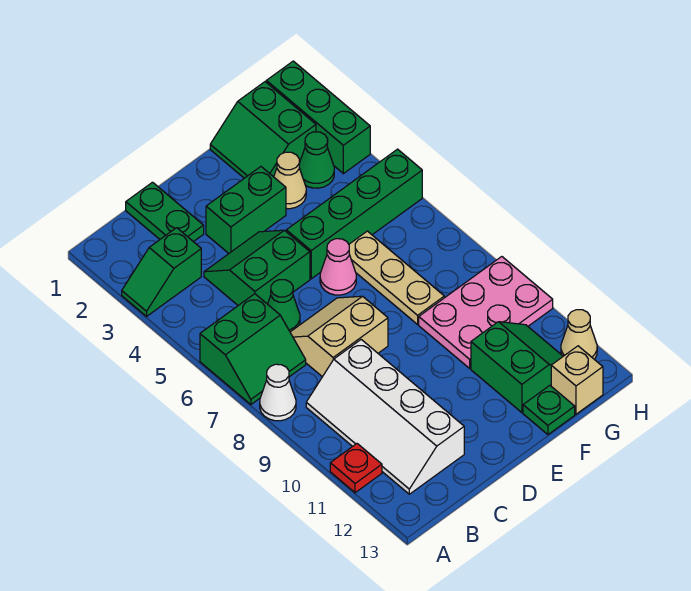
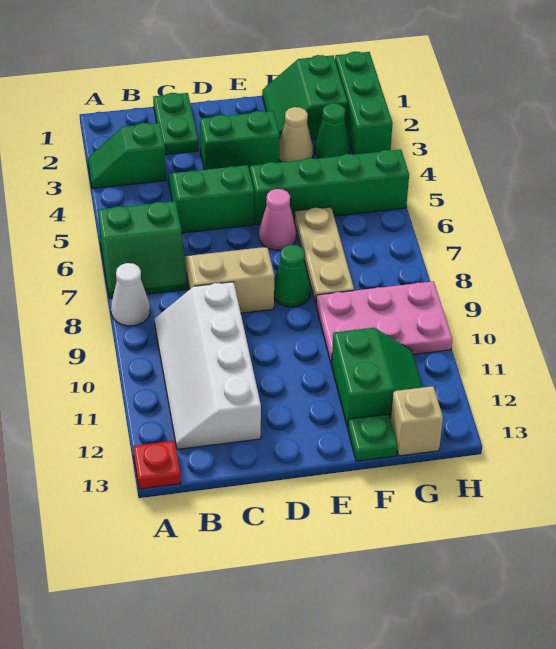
red plate A11 level 1 -> red plate A13 level 1
green cone C6 level 1 -> green cone E8 level 1
tan cone H12 level 1 -> none

